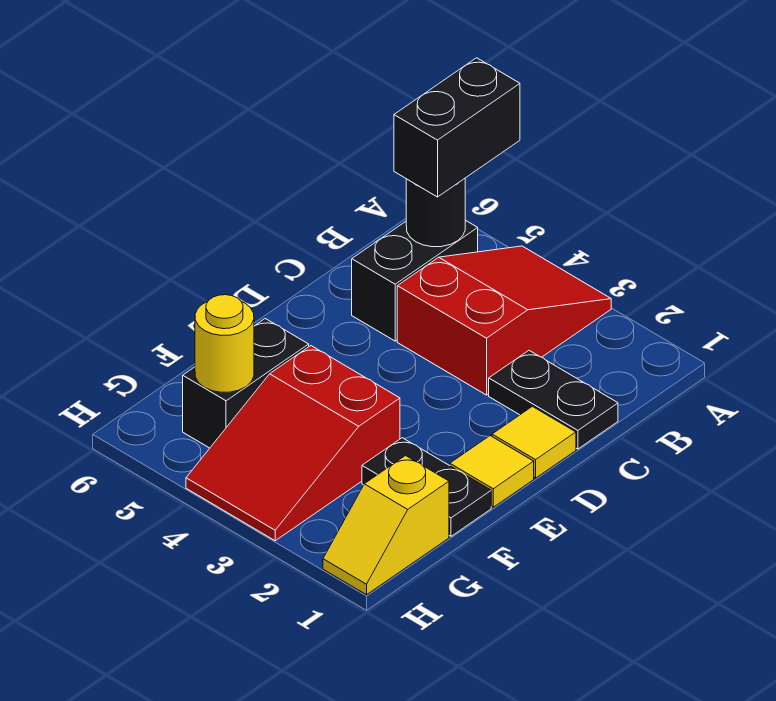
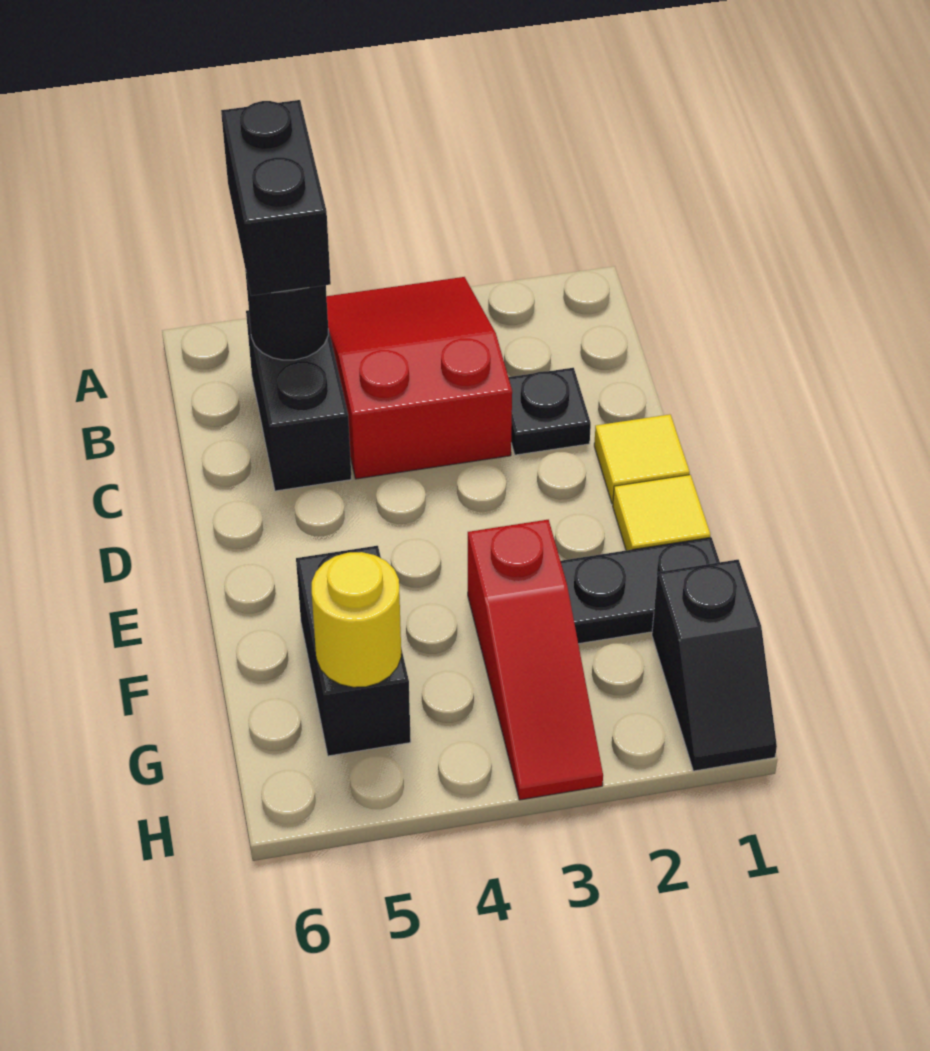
black plate C1:C2 level 1 -> black plate C2 level 1
red slope F3:H4 level 1 top F -> red slope F3:H3 level 1 top F
yellow slope G1:H1 level 1 top G -> black slope G1:H1 level 1 top G

